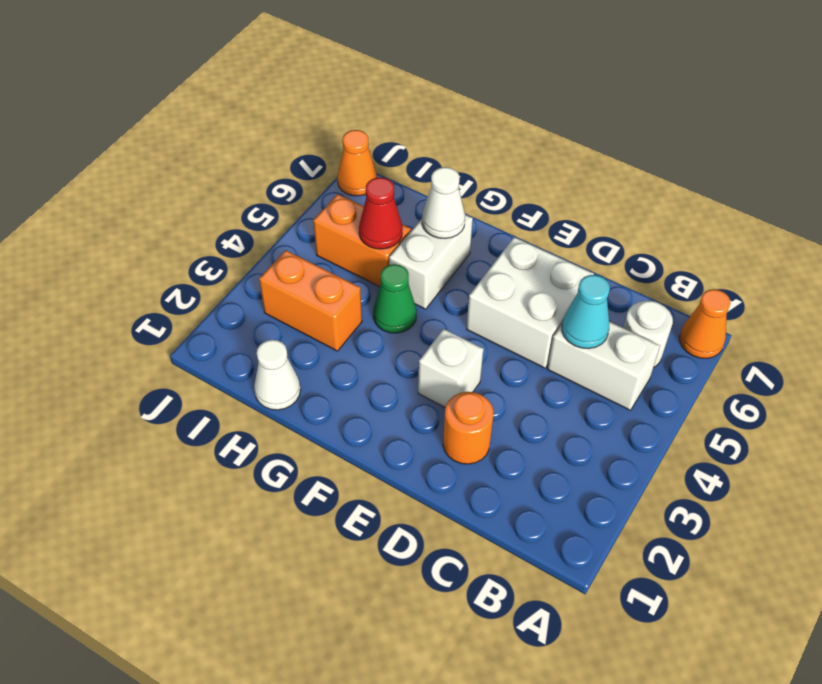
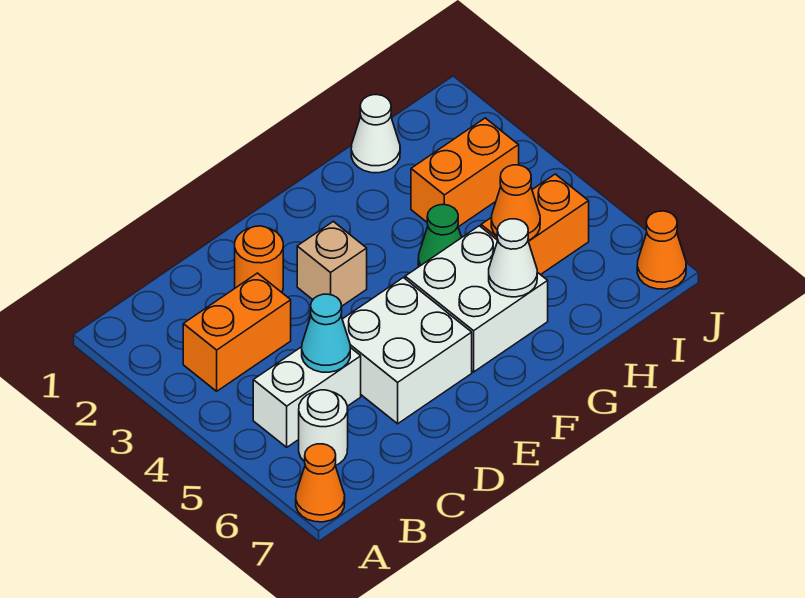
none -> orange brick B3:C3 level 1
white brick E3 level 1 -> tan brick E3 level 1
white brick G5:G6 level 1 -> white brick F5:G6 level 1
red cone H5 level 2 -> orange cone H5 level 2

